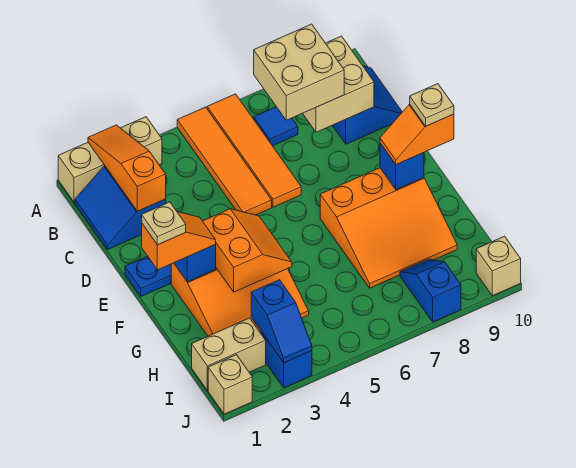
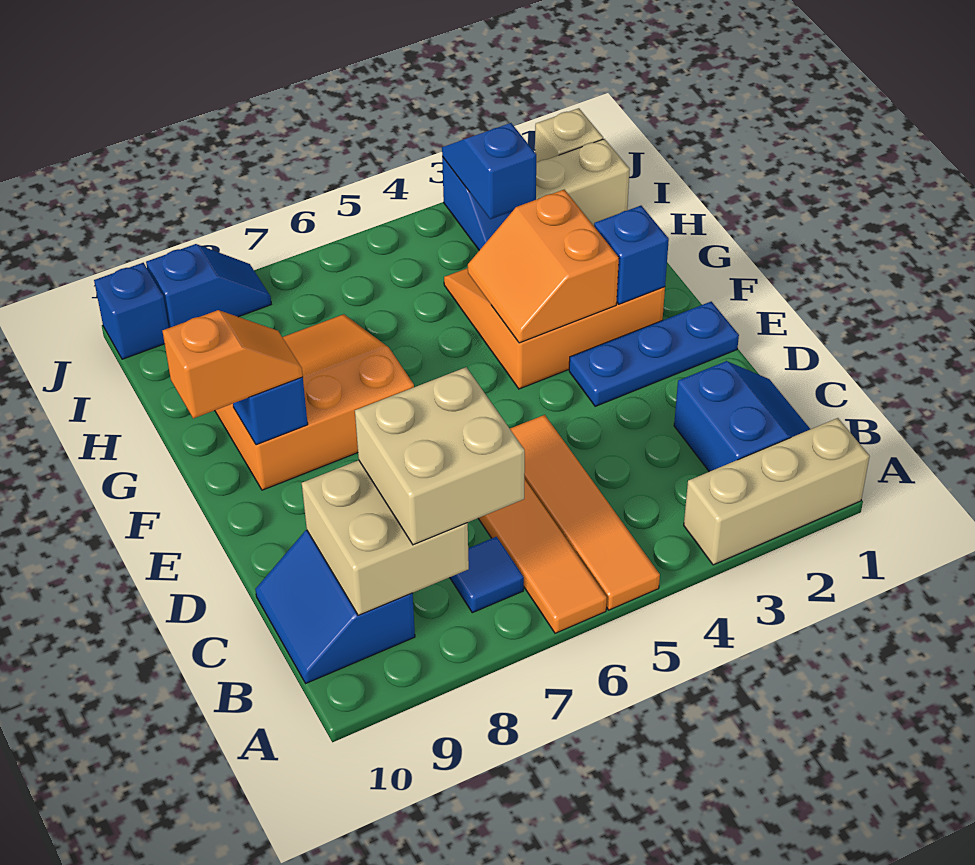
orange slope A2:C2 level 2 top C -> none
orange slope F1:F2 level 3 top 1 -> none
tan plate F1 level 4 -> none
tan plate F10 level 4 -> none
blue slope I8:J8 level 1 top J -> blue slope J8:J9 level 1 top 9
tan brick J10 level 1 -> blue brick J10 level 1

